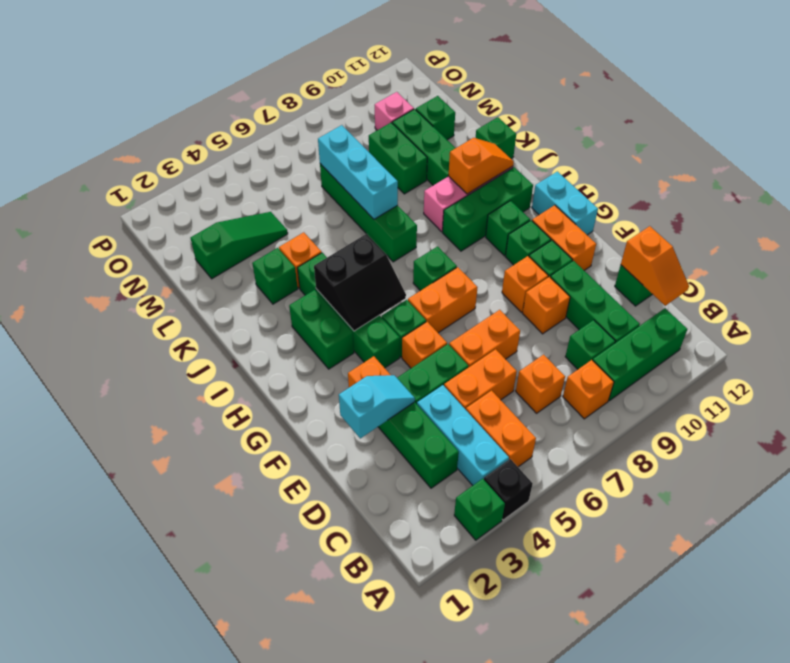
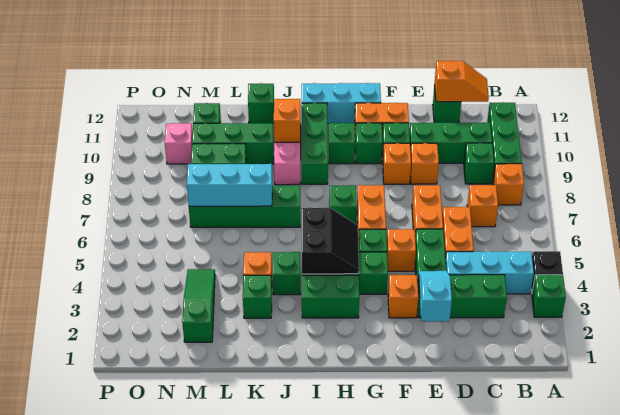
orange brick B5:C5 level 1 -> none
cyan brick G12:H12 level 1 -> cyan brick G12:I12 level 1

